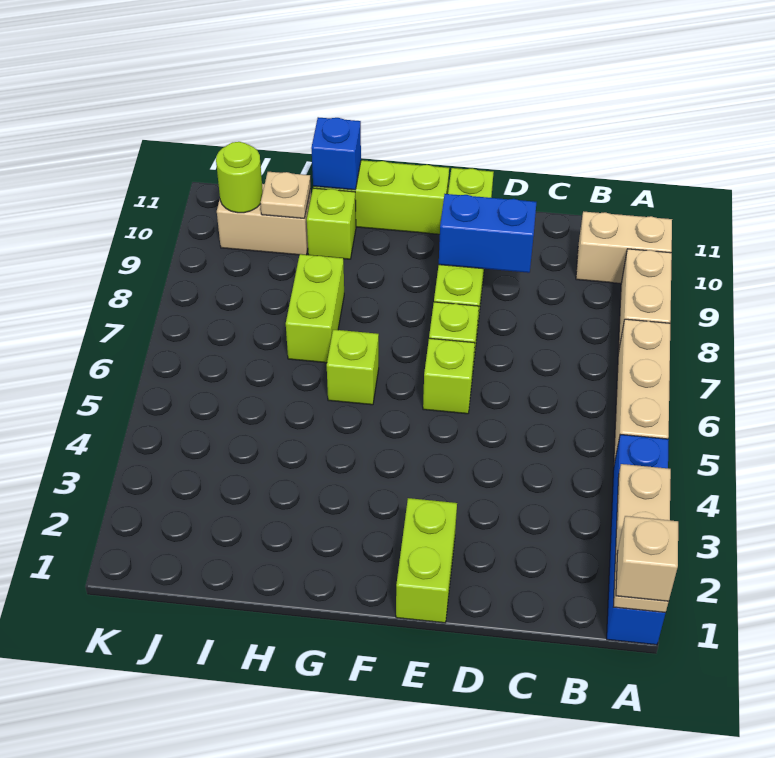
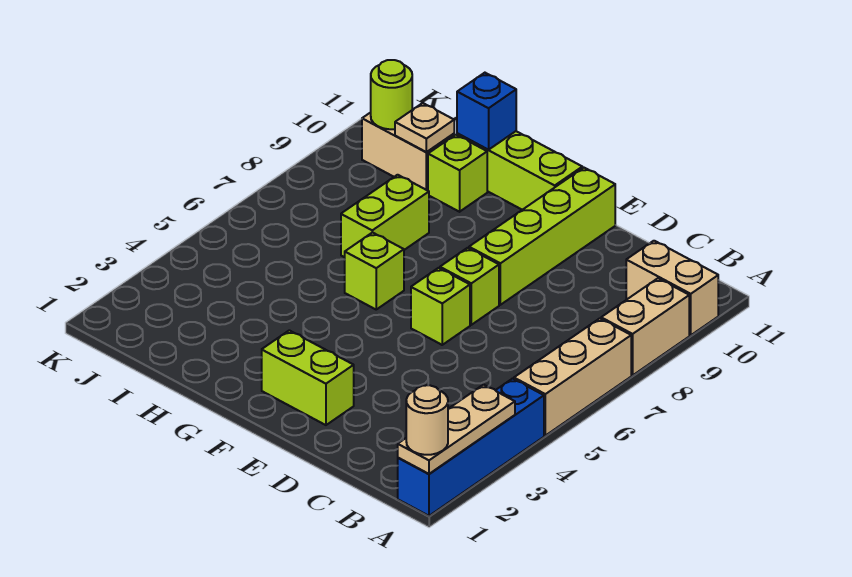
tan brick A1 level 3 -> tan round brick A1 level 3
blue brick D9:E9 level 2 -> none
lime brick E1:E2 level 1 -> lime brick E2:F2 level 1

